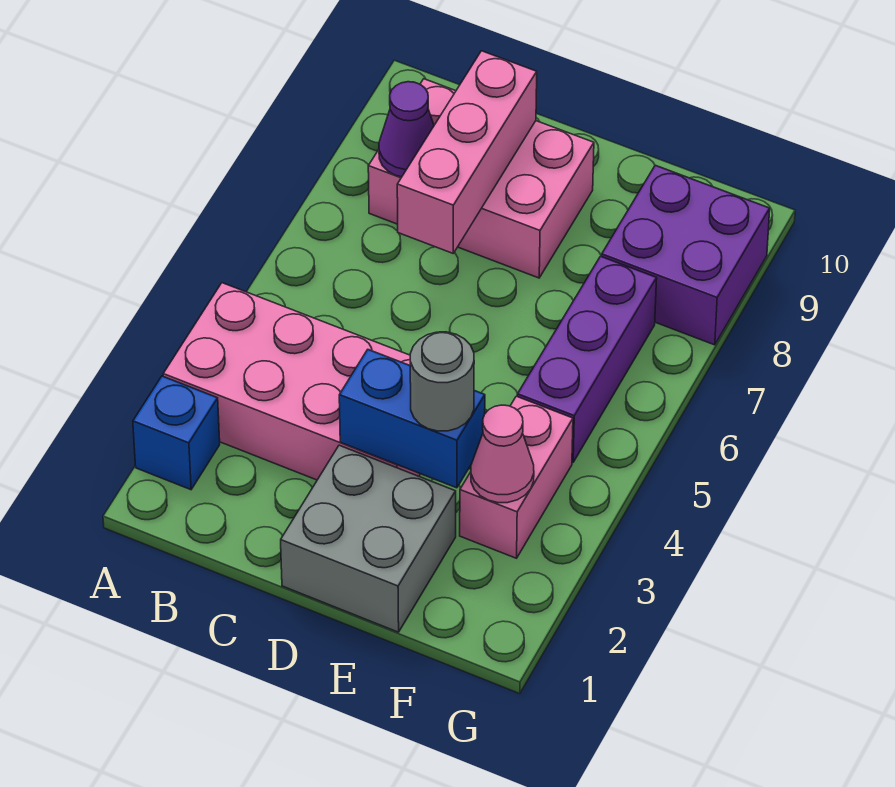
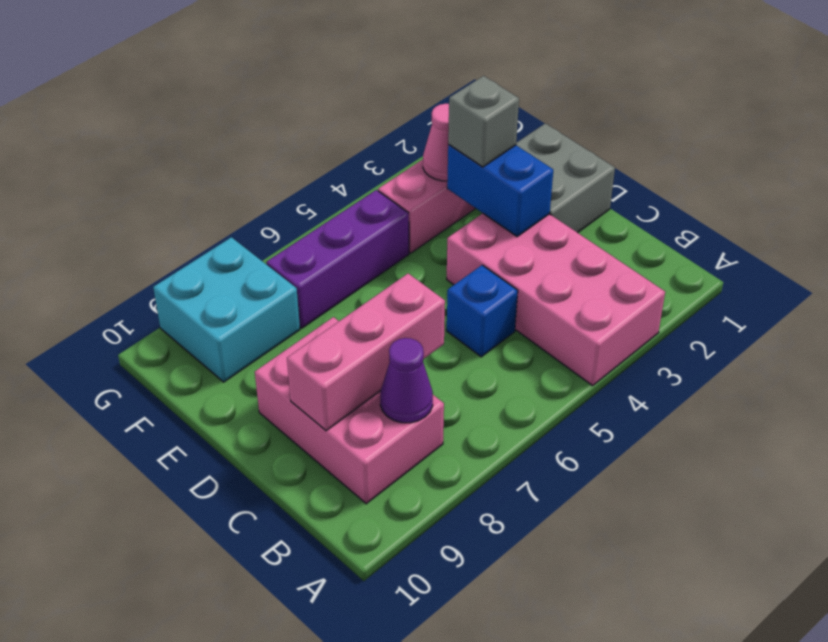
blue brick A2 level 1 -> blue brick C5 level 1
grey round brick E3 level 3 -> grey brick E3 level 3
purple brick F8:G9 level 1 -> cyan brick F8:G9 level 1

